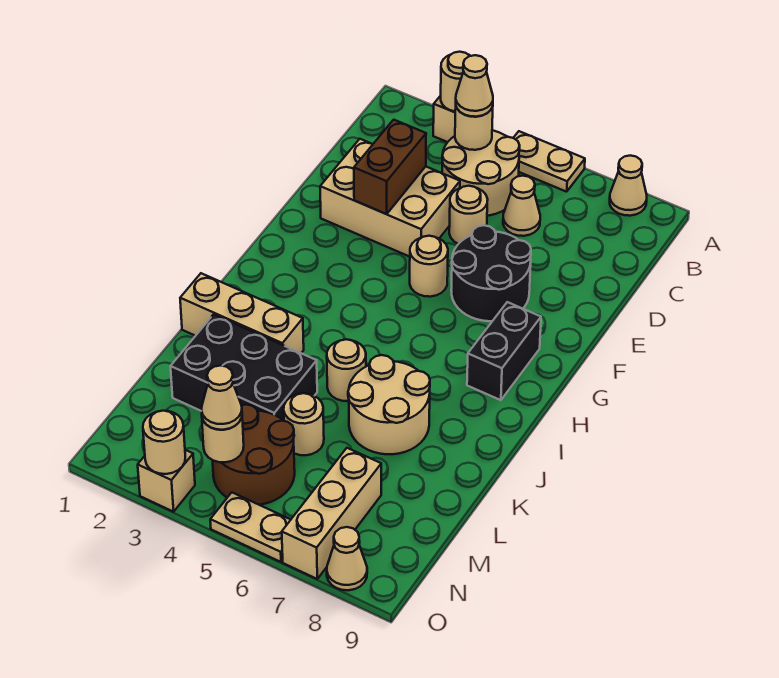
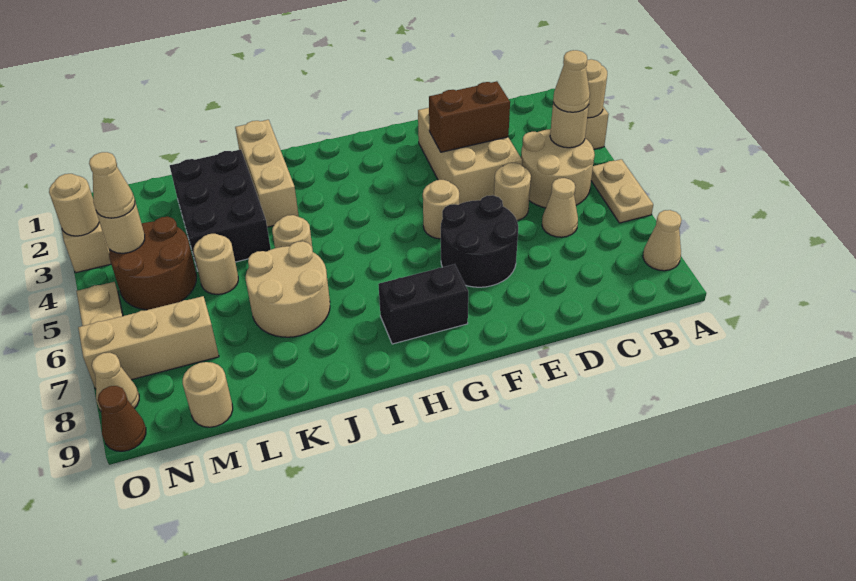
none -> tan round brick M9 level 1
none -> brown cone O9 level 1

